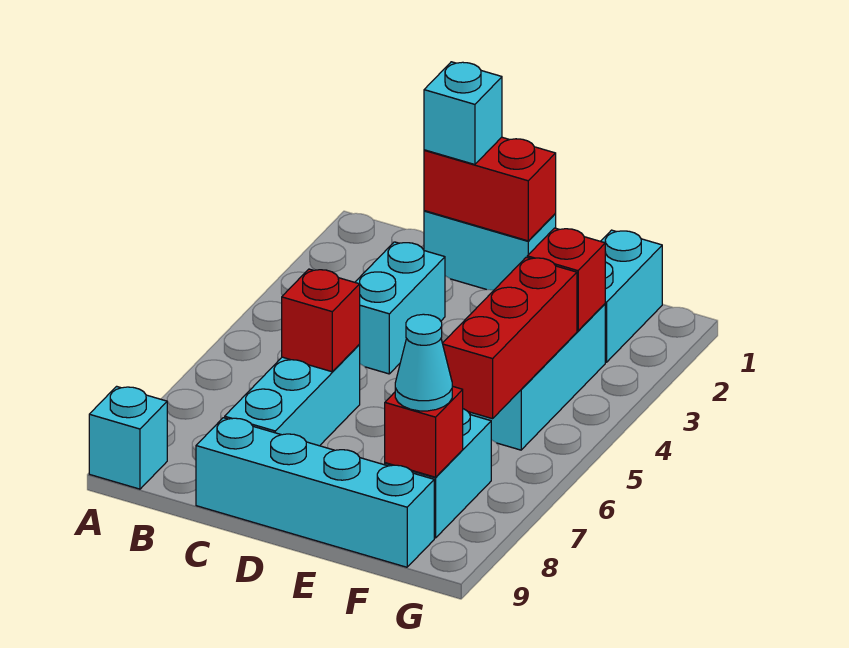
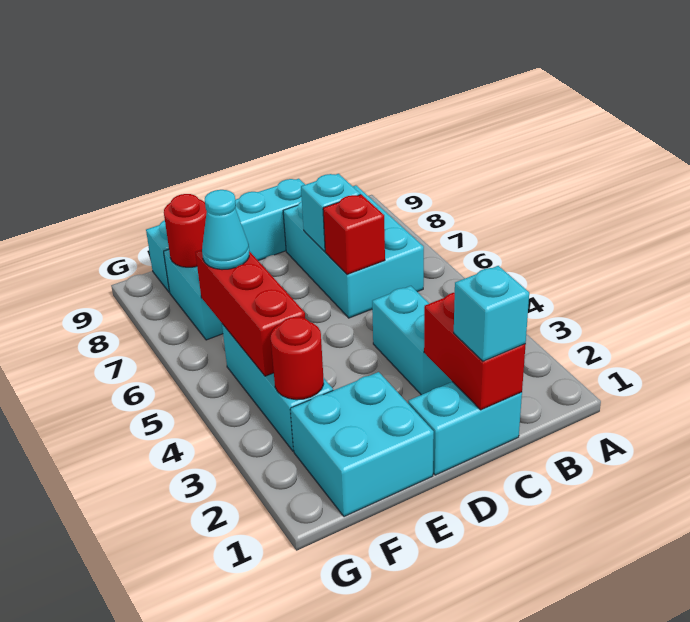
cyan brick A9 level 1 -> cyan brick C7 level 2
red brick C1:D1 level 2 -> red brick C1:C2 level 2
cyan brick C6:C8 level 1 -> cyan brick B6:C8 level 1
cyan brick F1:F2 level 1 -> cyan brick E1:F2 level 1
red brick F3 level 2 -> red round brick F3 level 2
red brick F8 level 2 -> red round brick F8 level 2
cyan cone F8 level 3 -> cyan cone F6 level 3

